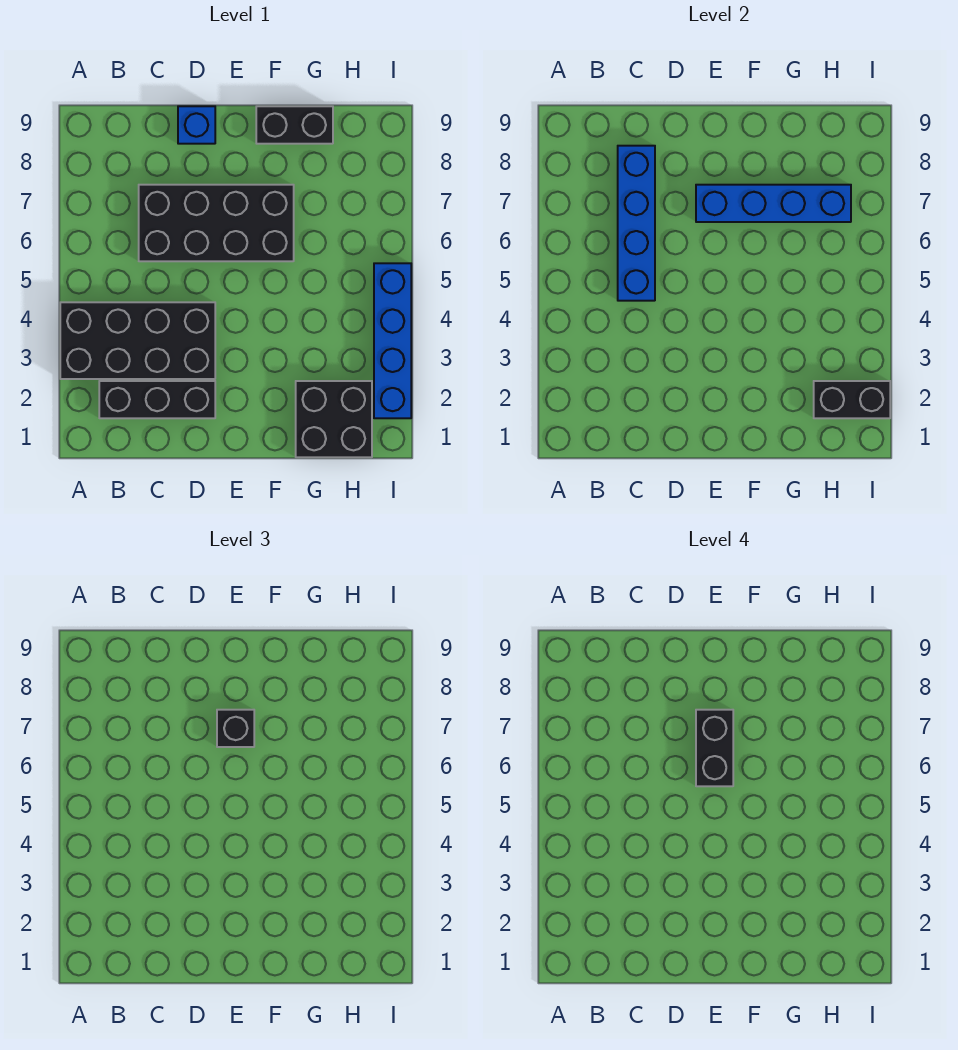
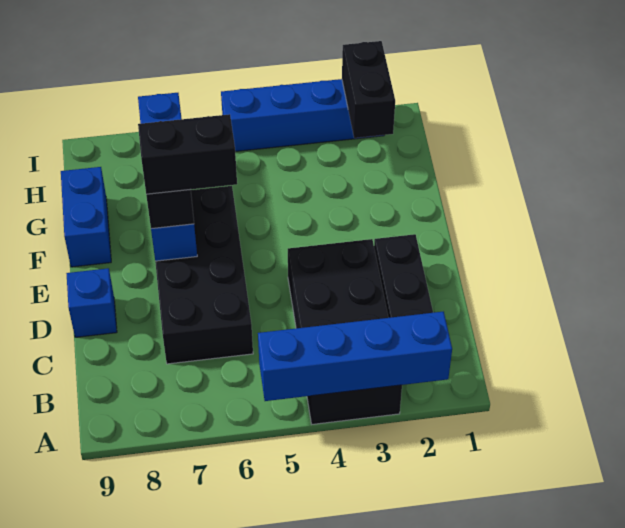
blue brick C5:C8 level 2 -> blue brick A2:A5 level 2
black brick F9:G9 level 1 -> blue brick F9:G9 level 1
black brick G1:H2 level 1 -> none

